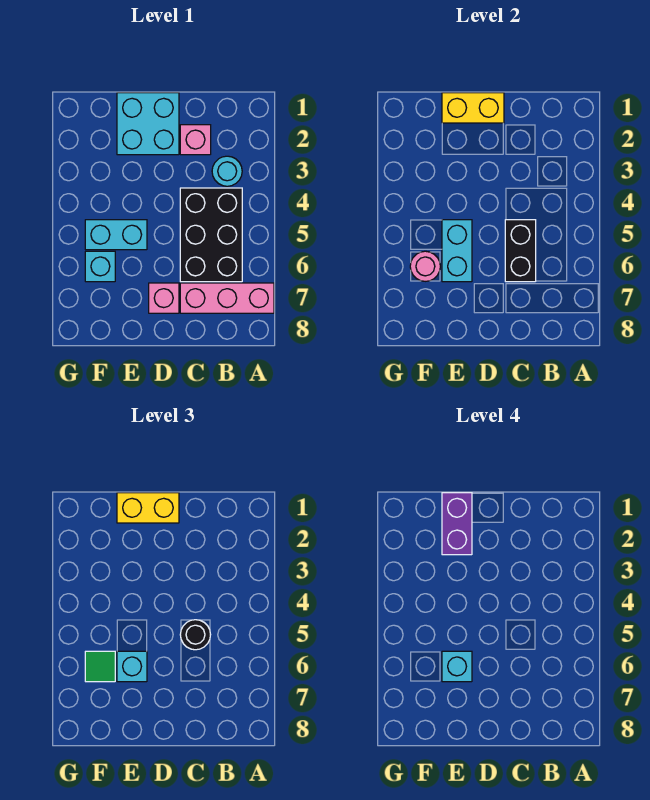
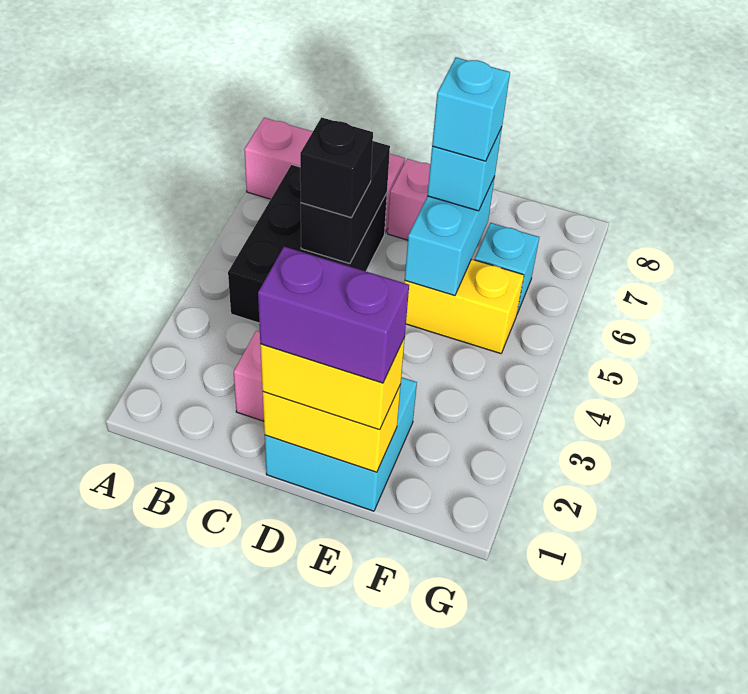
cyan round brick B3 level 1 -> none
black round brick C5 level 3 -> black brick C5 level 3
purple brick E1:E2 level 4 -> purple brick D1:E1 level 4
cyan brick E5:F5 level 1 -> yellow brick E5:F5 level 1
pink round brick F6 level 2 -> none
green tile F6 level 3 -> none

